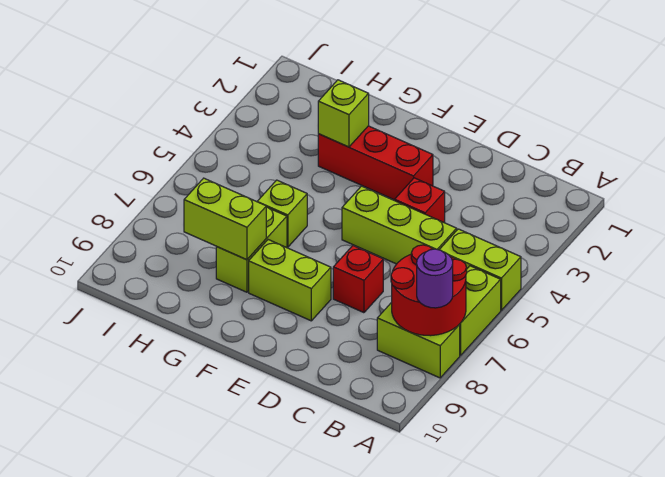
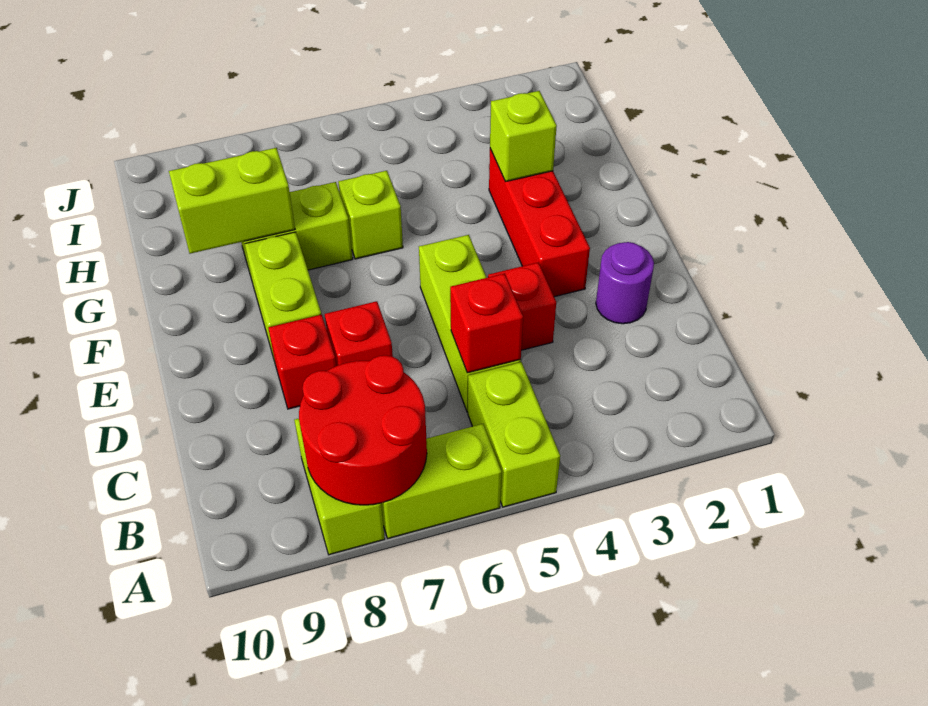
purple round brick A8 level 3 -> purple round brick D2 level 1
none -> red brick C5 level 2
none -> red brick D8 level 1
lime brick G8:H8 level 2 -> lime brick G8:G9 level 2

